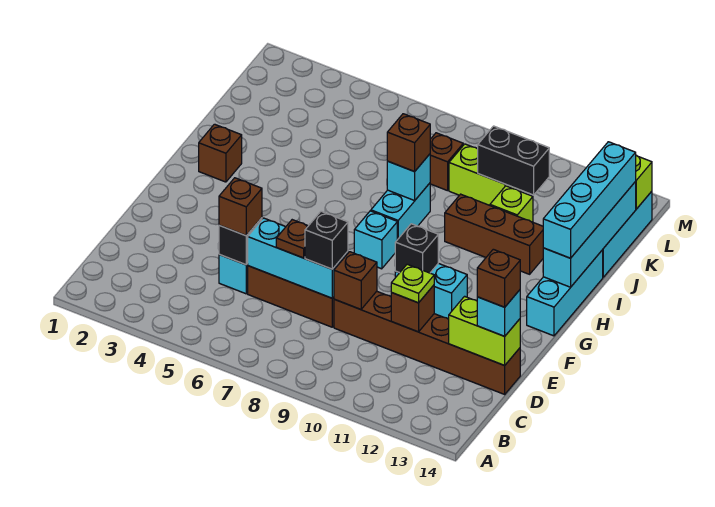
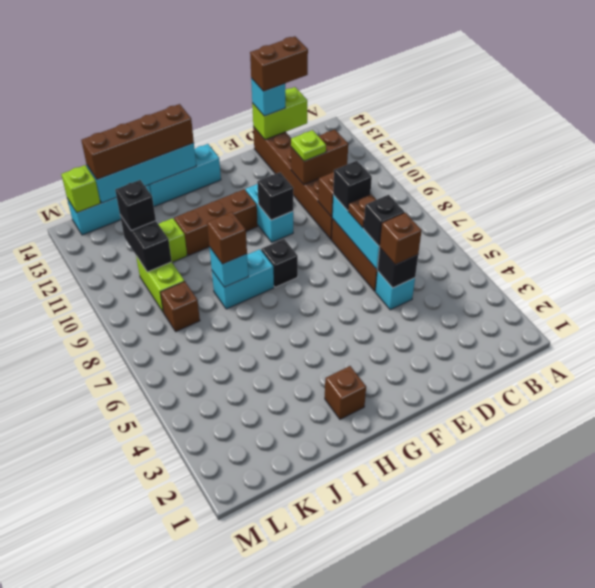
none -> black brick D6 level 3
brown brick D11 level 2 -> brown brick C11:D11 level 2
lime brick D13:D14 level 2 -> lime brick C14:D14 level 2
brown brick D14 level 4 -> brown brick C14:D14 level 4
cyan brick G8 level 1 -> black brick G8 level 1
cyan brick H14:K14 level 3 -> brown brick H14:K14 level 3
brown brick I10:I12 level 1 -> brown brick G11:I11 level 1
none -> black brick K11 level 3

